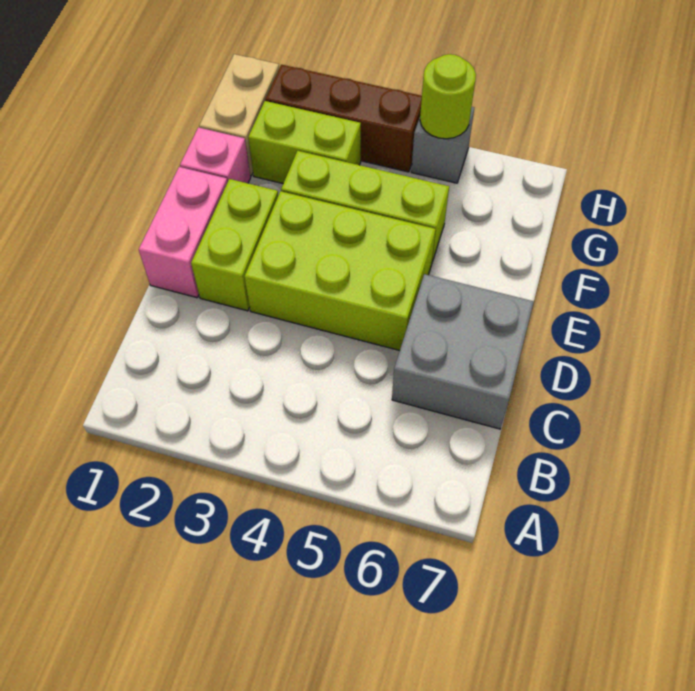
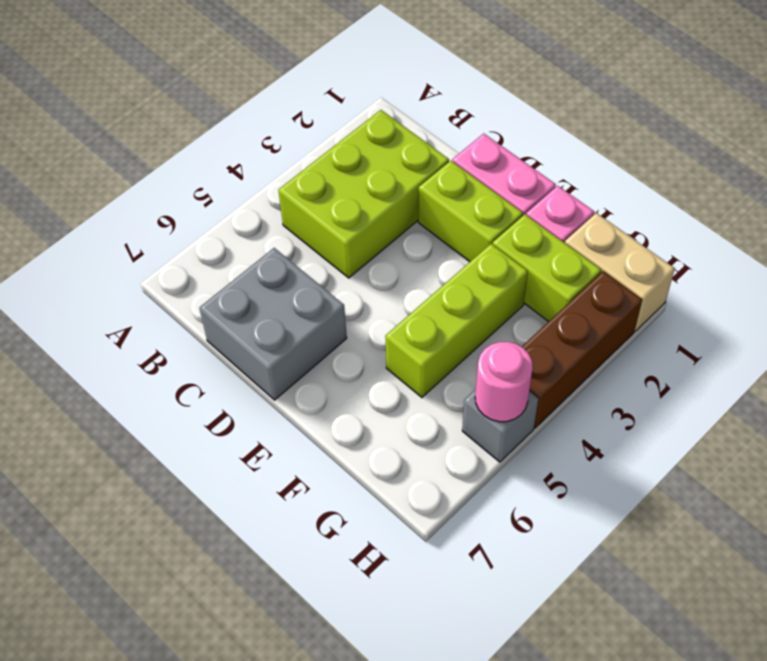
lime brick D3:E5 level 1 -> lime brick B2:C4 level 1
lime brick G2:G3 level 1 -> lime brick F2:G2 level 1
lime round brick H5 level 2 -> pink round brick H5 level 2

